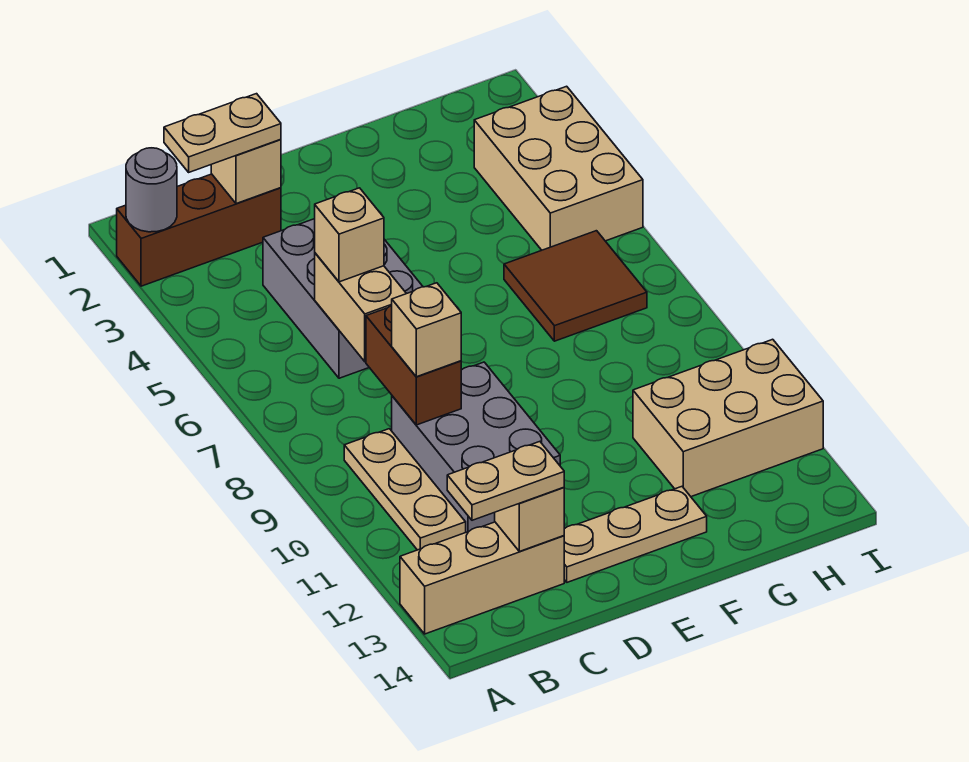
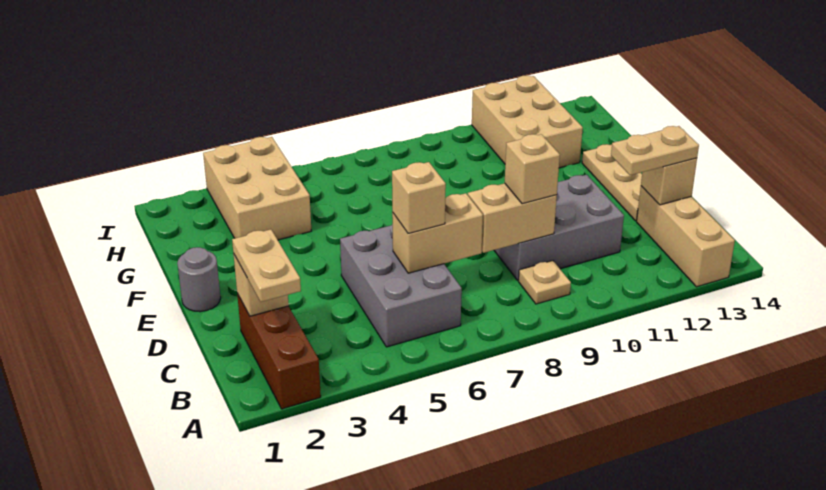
grey round brick A2 level 2 -> grey round brick E1 level 1
tan plate B9:B11 level 1 -> tan plate B9 level 1
tan plate B13:C13 level 3 -> tan plate C12:C13 level 3
grey brick C4:D6 level 1 -> grey brick B5:D6 level 1
brown brick C8:C9 level 2 -> tan brick C8:C9 level 2
brown tile G6:H7 level 1 -> none
tan brick H3:I5 level 1 -> tan brick G3:I4 level 1

